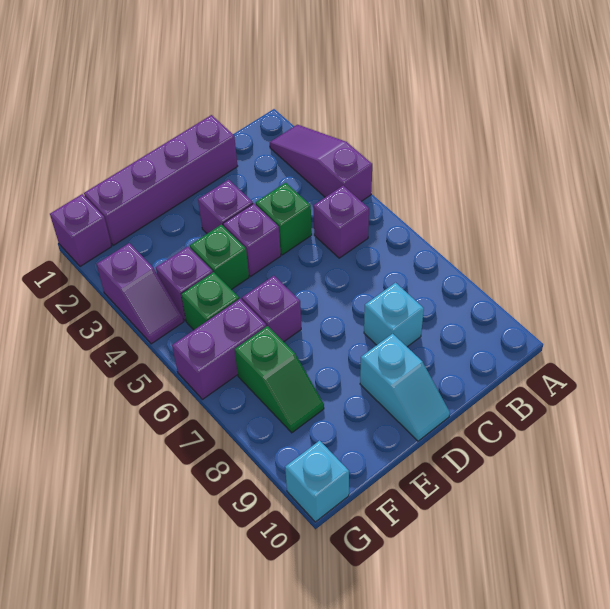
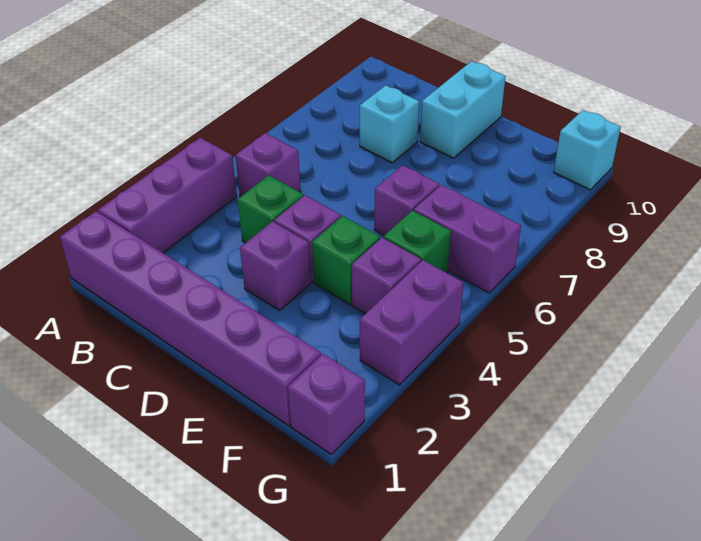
purple slope A2:A4 level 1 top 4 -> purple brick A2:A4 level 1
purple brick C1:F1 level 1 -> purple brick A1:F1 level 1
cyan slope D9:D10 level 1 top 9 -> cyan brick D9:D10 level 1
green slope F7:F8 level 1 top 7 -> none
purple slope G3:G4 level 1 top 3 -> purple brick G3:G4 level 1

